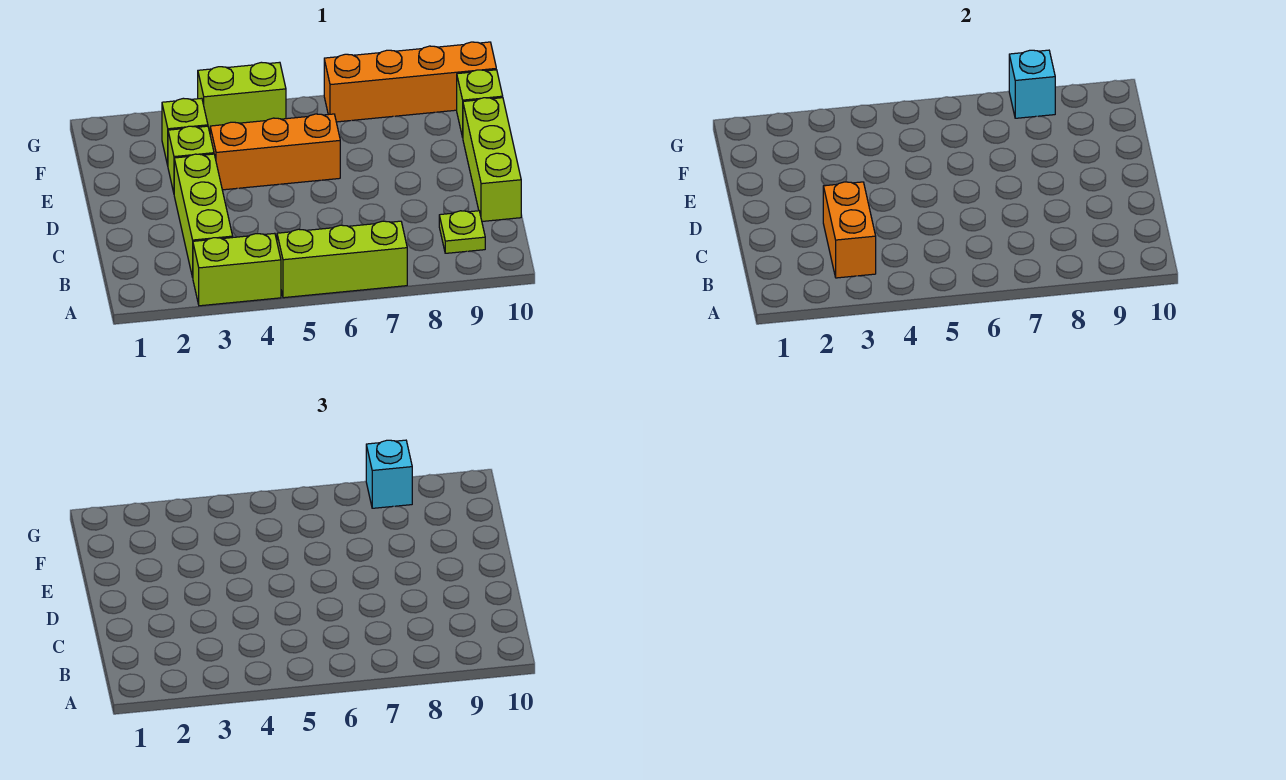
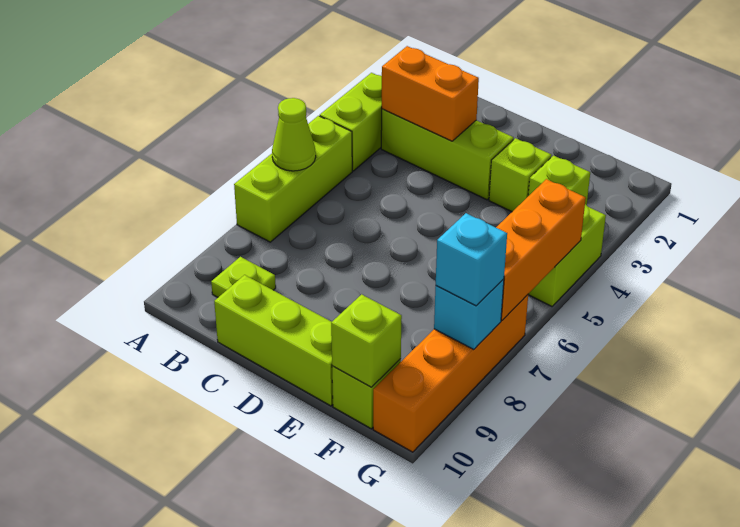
none -> lime cone A6 level 2
orange brick E4:E6 level 1 -> orange brick G5:G7 level 2
none -> lime brick F10 level 2

